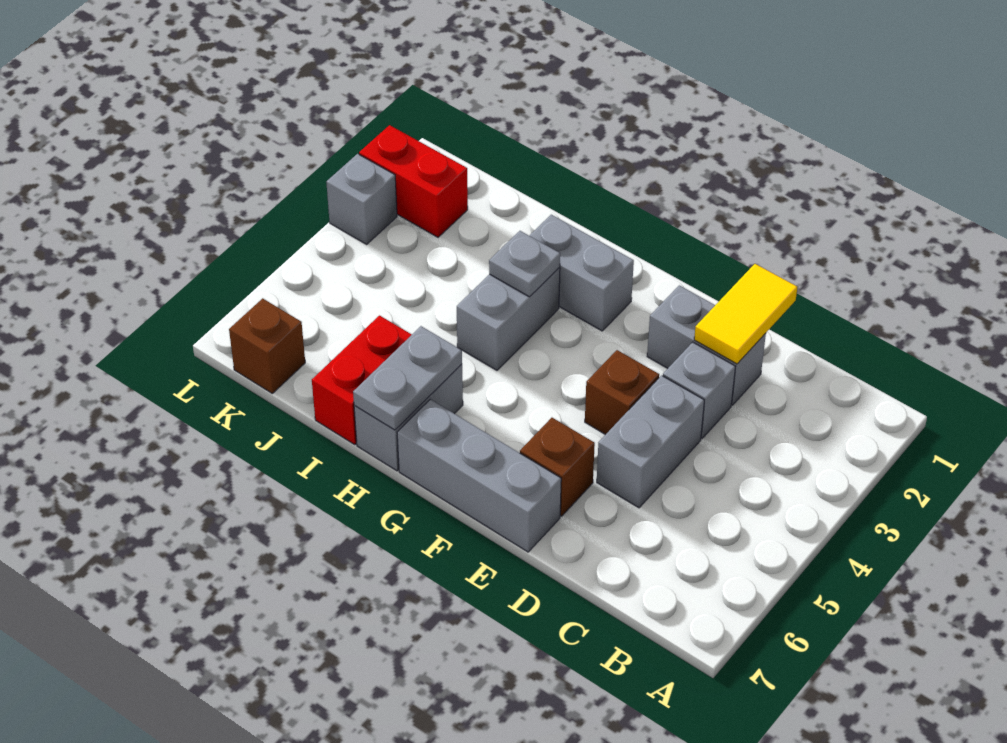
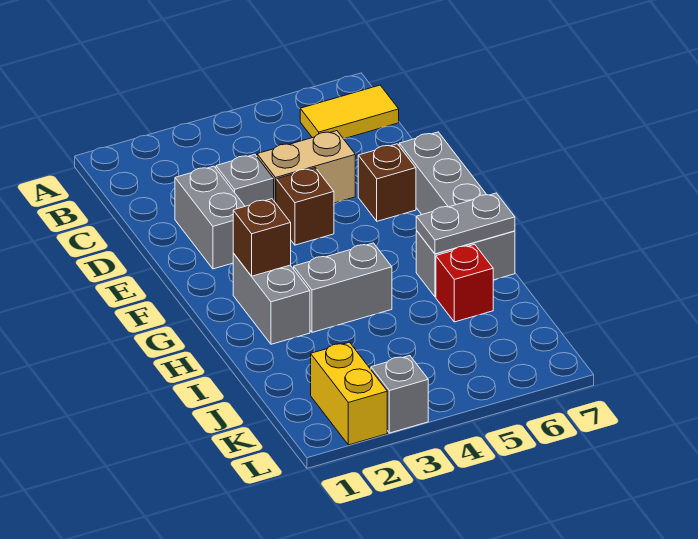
yellow tile D1:D2 level 2 -> yellow tile B6:B7 level 1
grey brick D4:D5 level 1 -> tan brick D4:D5 level 1
grey plate H3 level 2 -> none
red brick I6:I7 level 1 -> red brick I6 level 1
red brick K2:L2 level 1 -> yellow brick K2:L2 level 1
brown brick K7 level 1 -> brown brick G2 level 2

